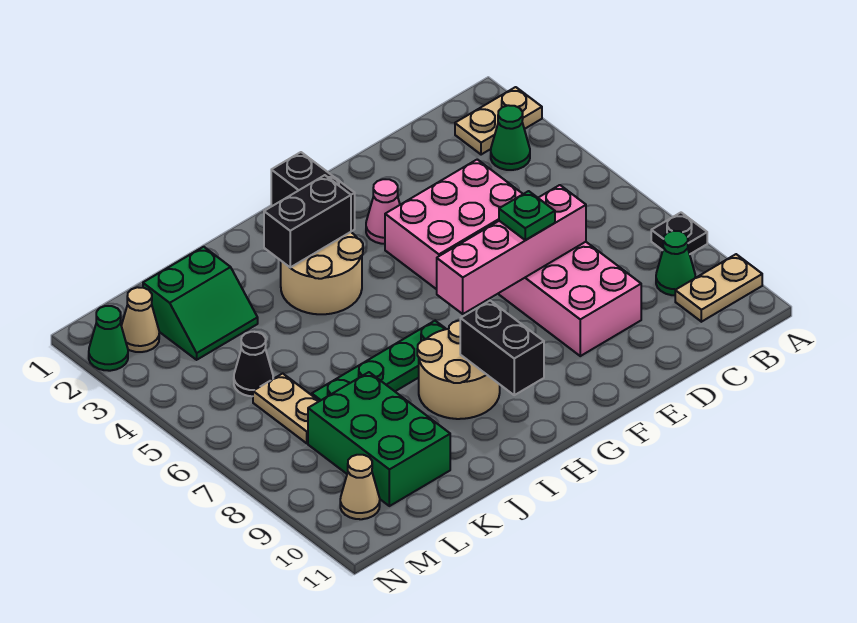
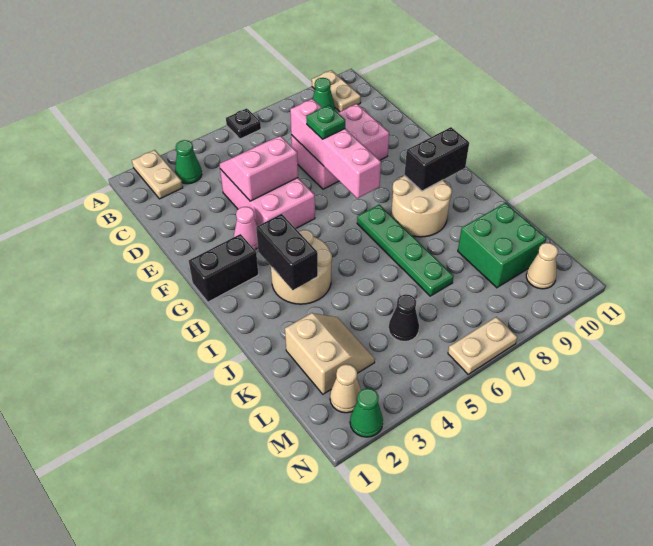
black plate A8 level 1 -> black plate A6 level 1
none -> pink slope D4:E5 level 2 top E
green slope K2:L3 level 1 top 2 -> tan slope K2:L3 level 1 top 2
green brick K8:L10 level 1 -> green brick K9:L10 level 1
tan plate L6:L7 level 1 -> tan plate N6:N7 level 1

